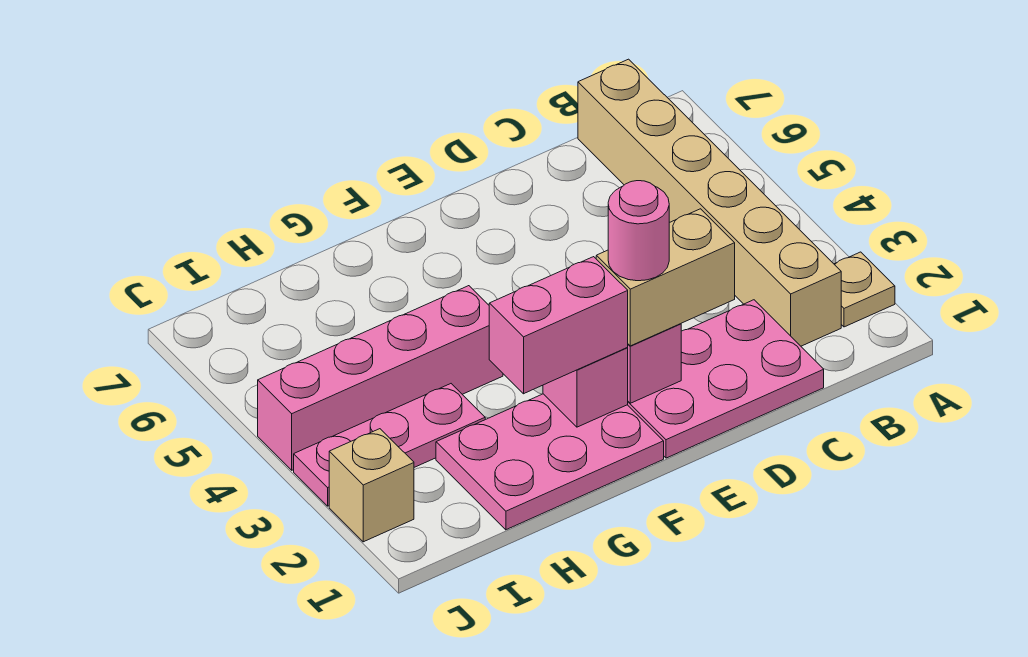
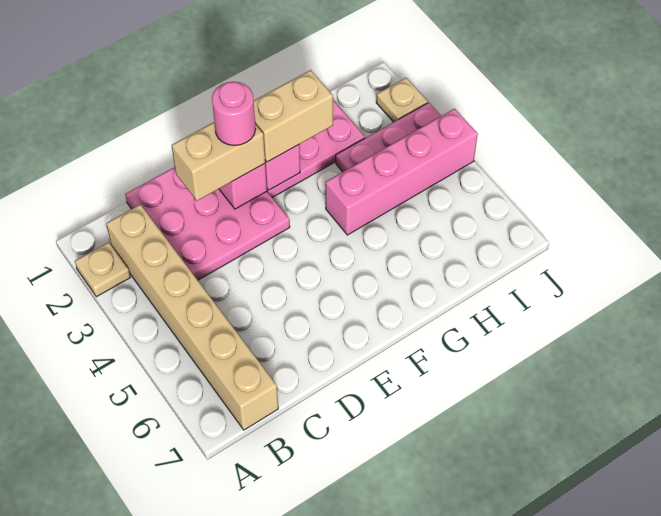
pink plate C1:E2 level 1 -> pink plate C1:E3 level 1
pink brick F2:G2 level 3 -> tan brick F2:G2 level 3
tan brick J2 level 1 -> tan plate J2 level 1

